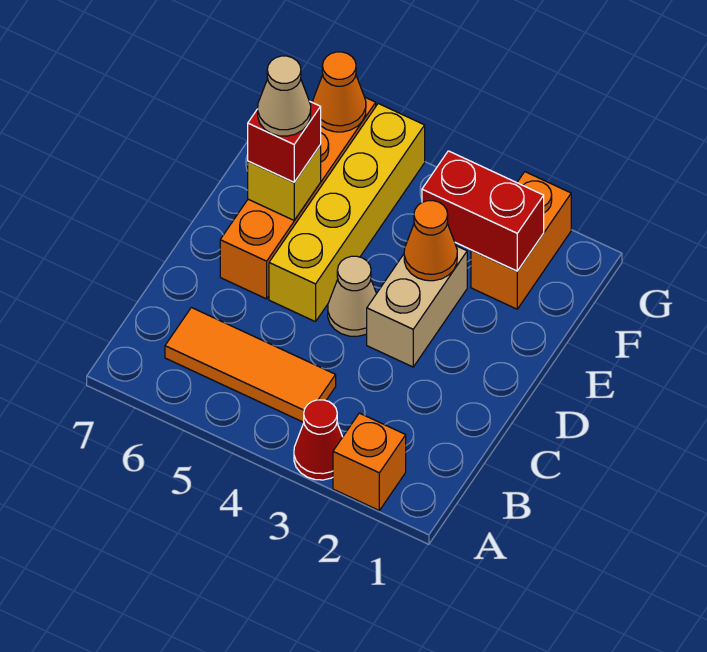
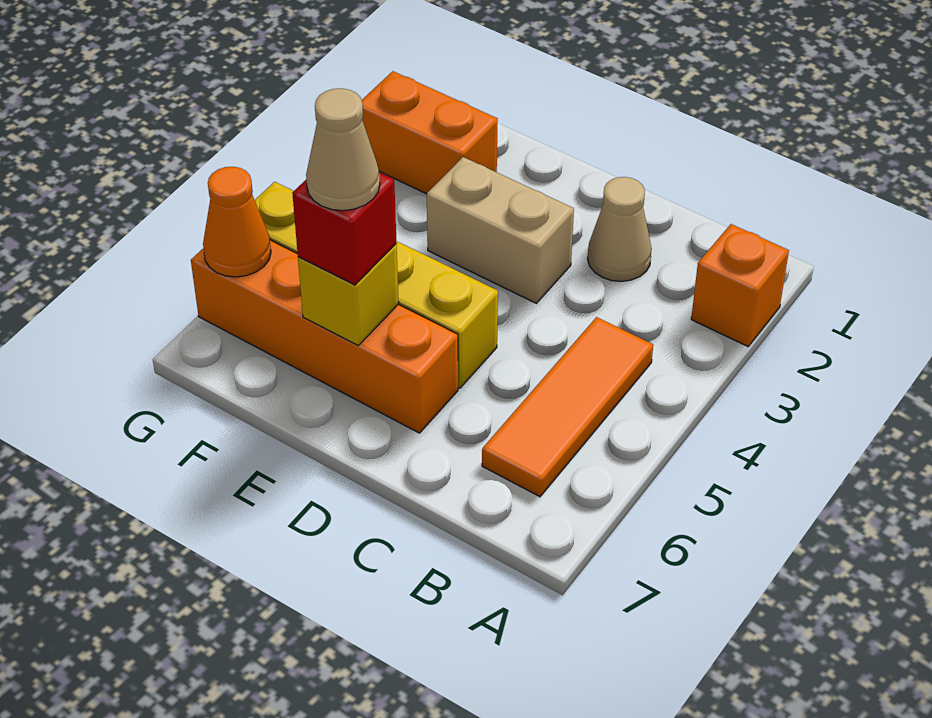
red cone A3 level 1 -> none
tan cone D4 level 1 -> tan cone C2 level 1
orange cone E3 level 2 -> none
red brick F2:F3 level 2 -> none

